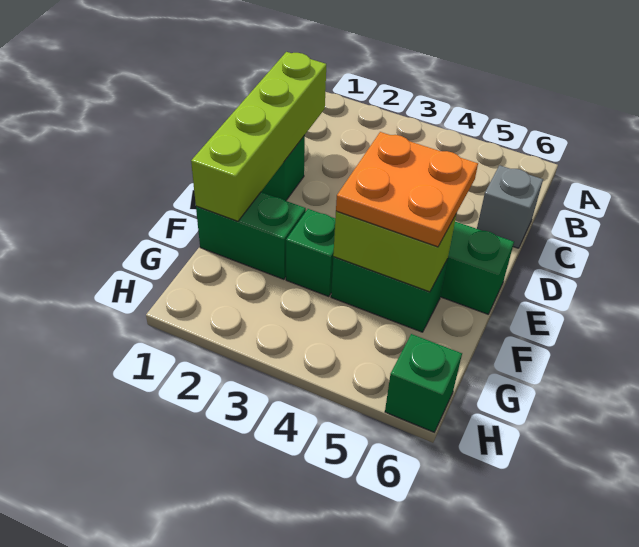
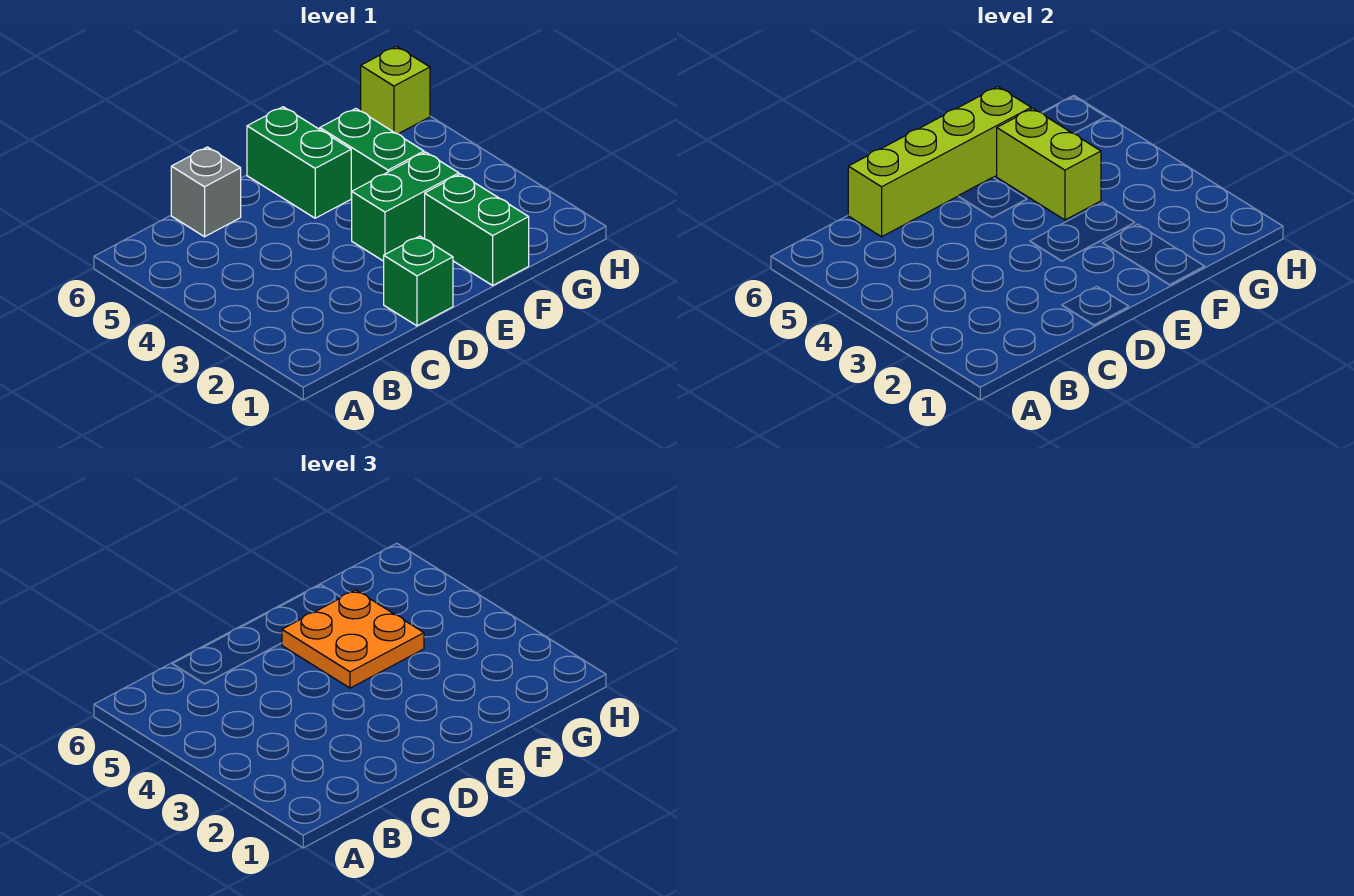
lime brick C1:F1 level 2 -> lime brick C6:F6 level 2
green brick F3 level 1 -> green brick E3:F3 level 1
green brick H6 level 1 -> lime brick H6 level 1

